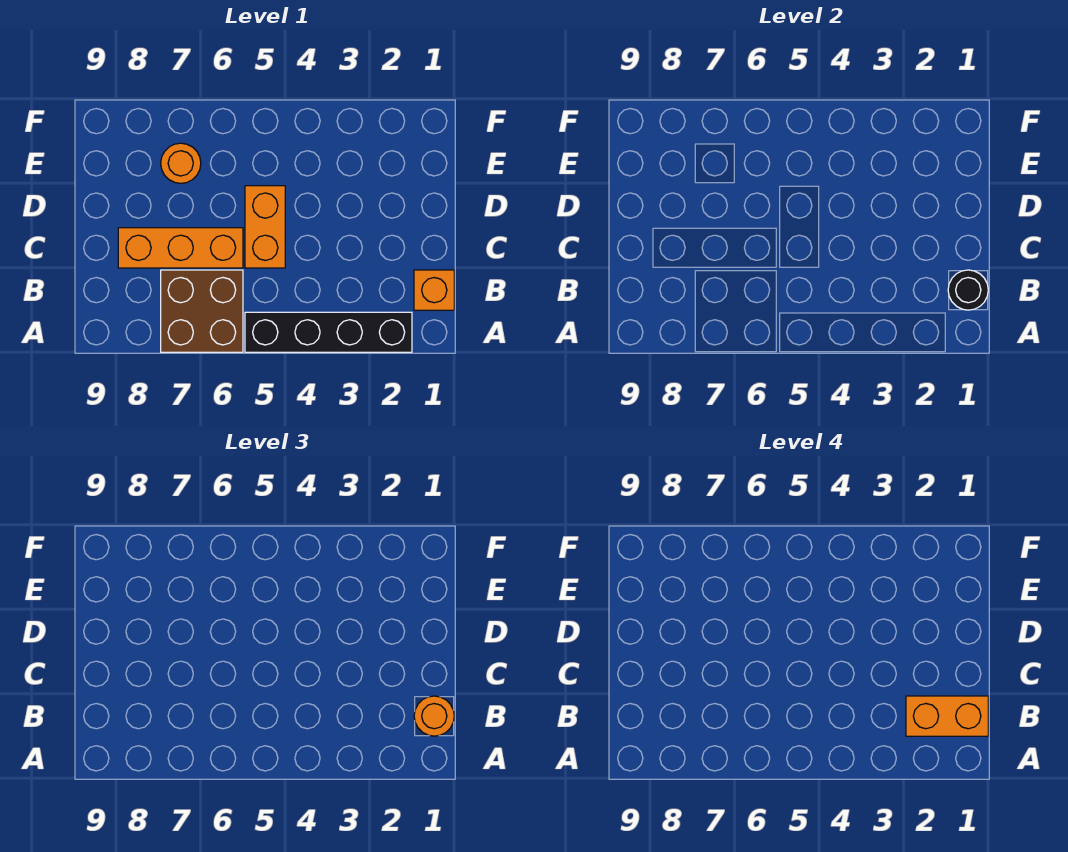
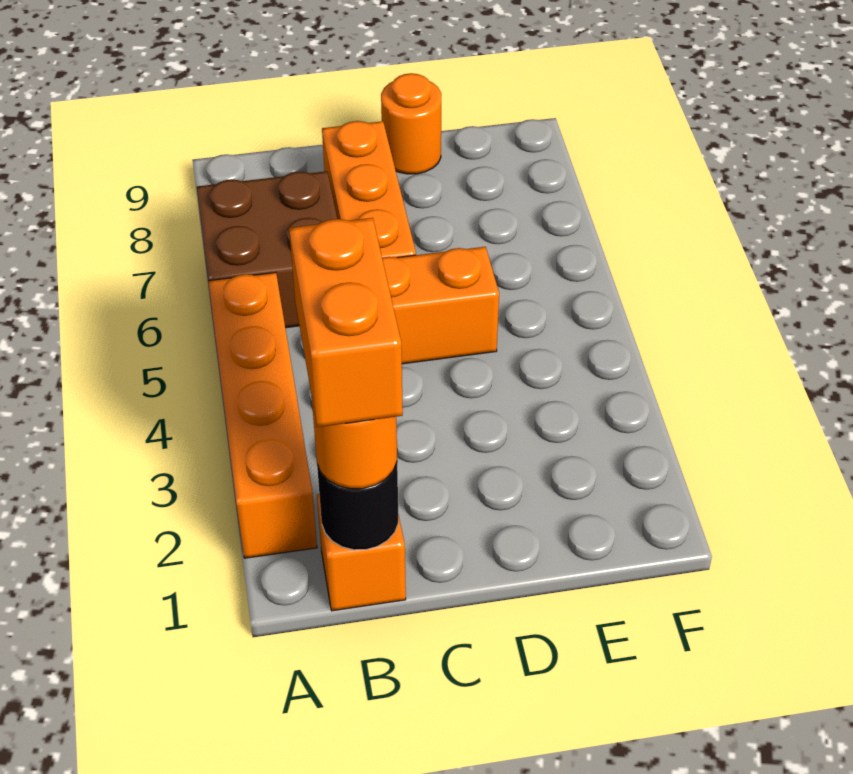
black brick A2:A5 level 1 -> orange brick A2:A5 level 1
orange round brick E7 level 1 -> orange round brick D9 level 1

